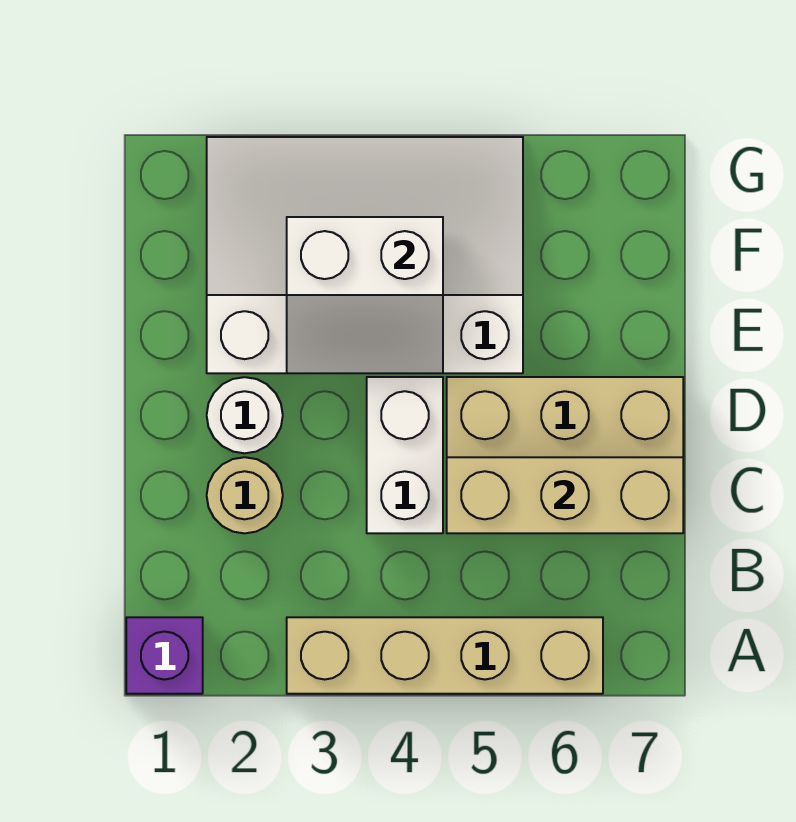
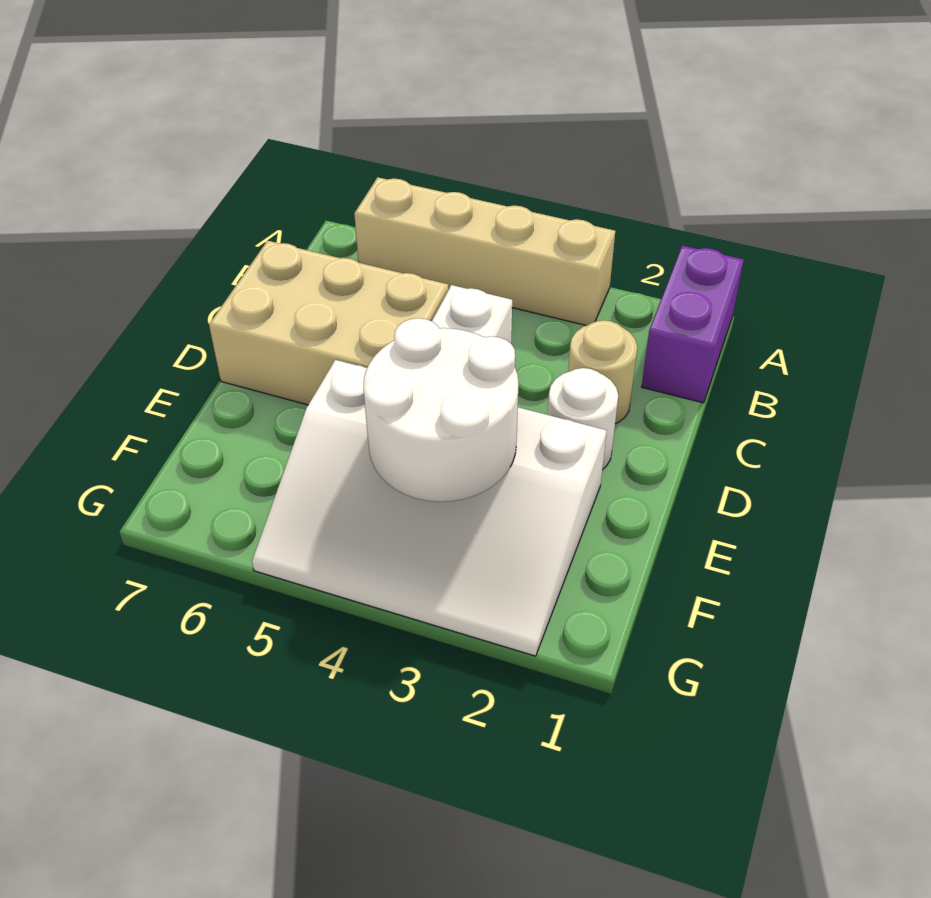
purple brick A1 level 1 -> purple brick A1:B1 level 1
tan brick C5:C7 level 2 -> none
white slope E3:F4 level 2 top F -> white round brick E3:F4 level 2

